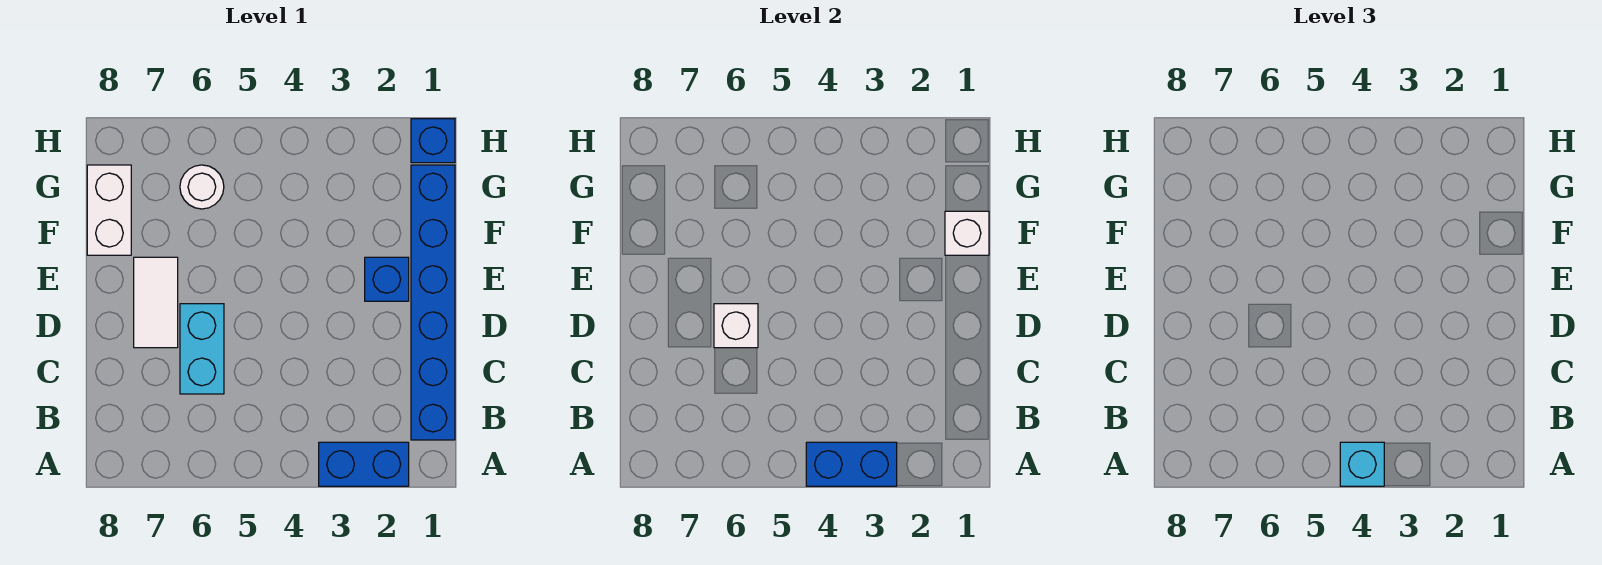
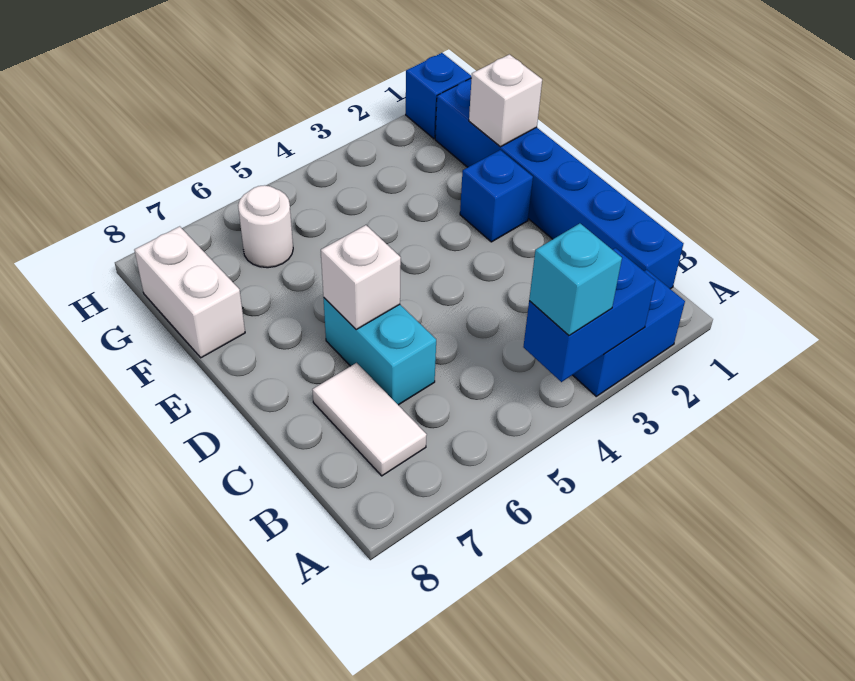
white tile D7:E7 level 1 -> white tile B7:C7 level 1

